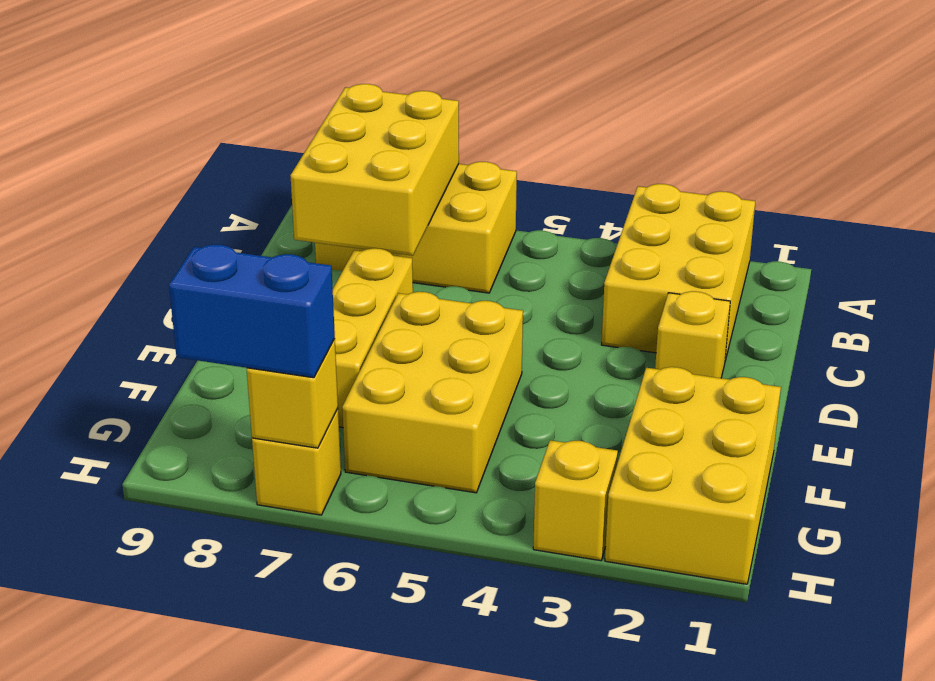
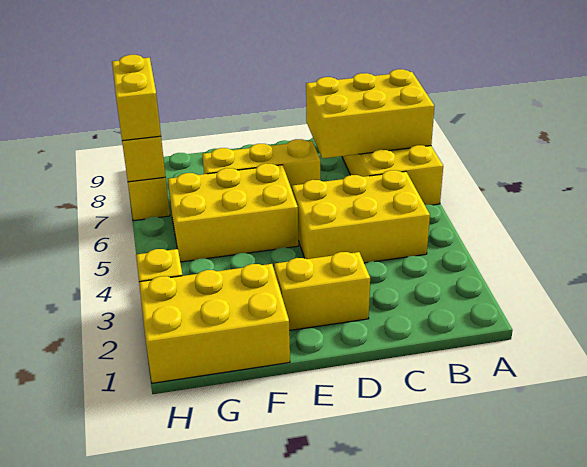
yellow brick A2:C3 level 1 -> yellow brick B4:D5 level 1
yellow brick D2 level 1 -> yellow brick D2:E2 level 1
blue brick H7:H8 level 3 -> yellow brick H7:H8 level 3

